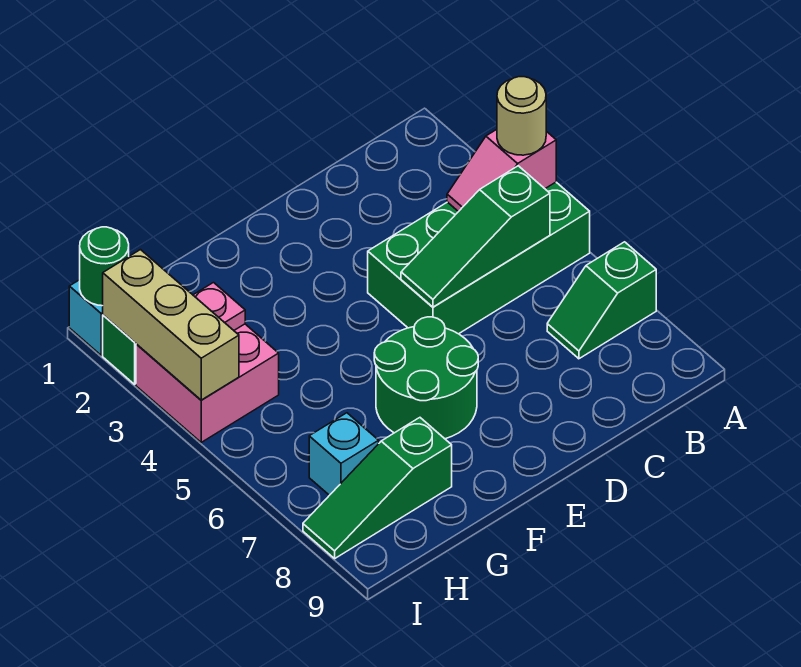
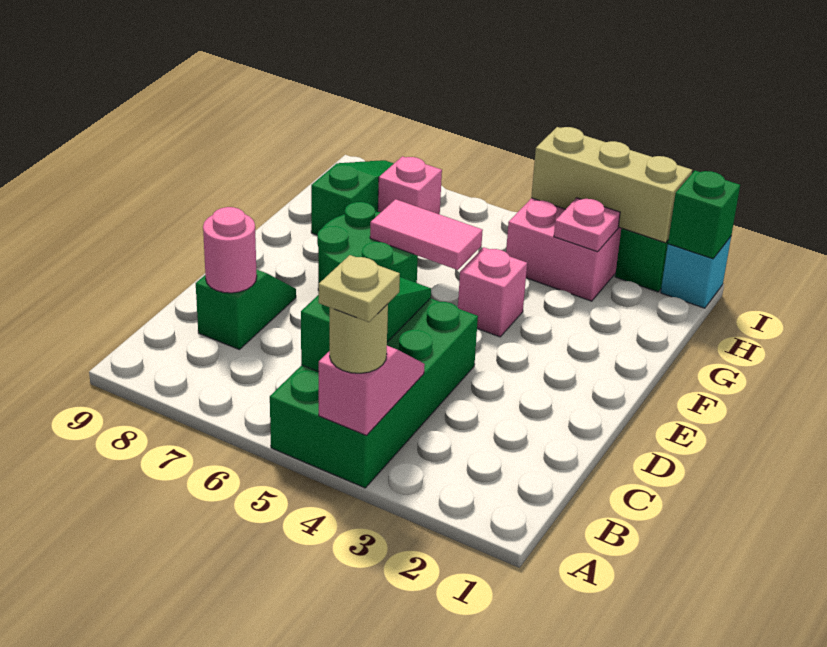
none -> tan plate A4 level 4
green slope A7:B7 level 1 top A -> green slope C8:D8 level 1 top C
none -> pink round brick C8 level 2
none -> pink brick F4 level 1
none -> pink tile F5:F6 level 2
cyan brick H7 level 1 -> pink brick H7 level 1
green round brick I1 level 2 -> green brick I1 level 2

